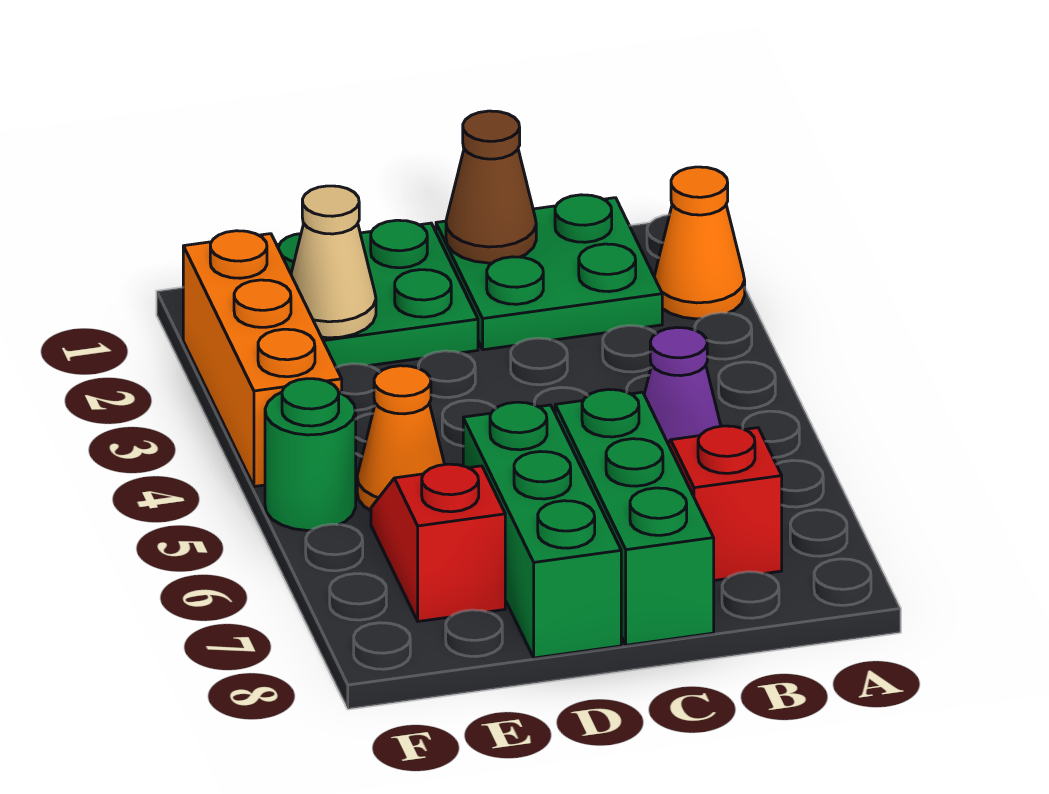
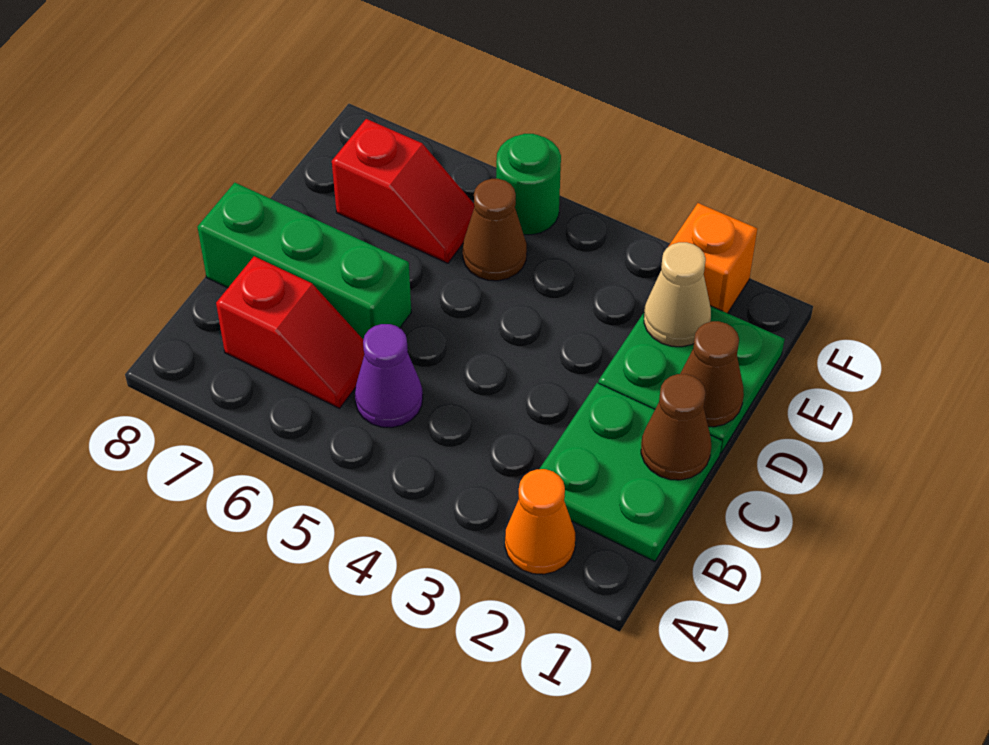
none -> brown cone D1 level 2
green brick D6:D8 level 1 -> none
orange cone E5 level 1 -> brown cone E5 level 1
orange brick F2:F4 level 1 -> orange brick F2 level 1

